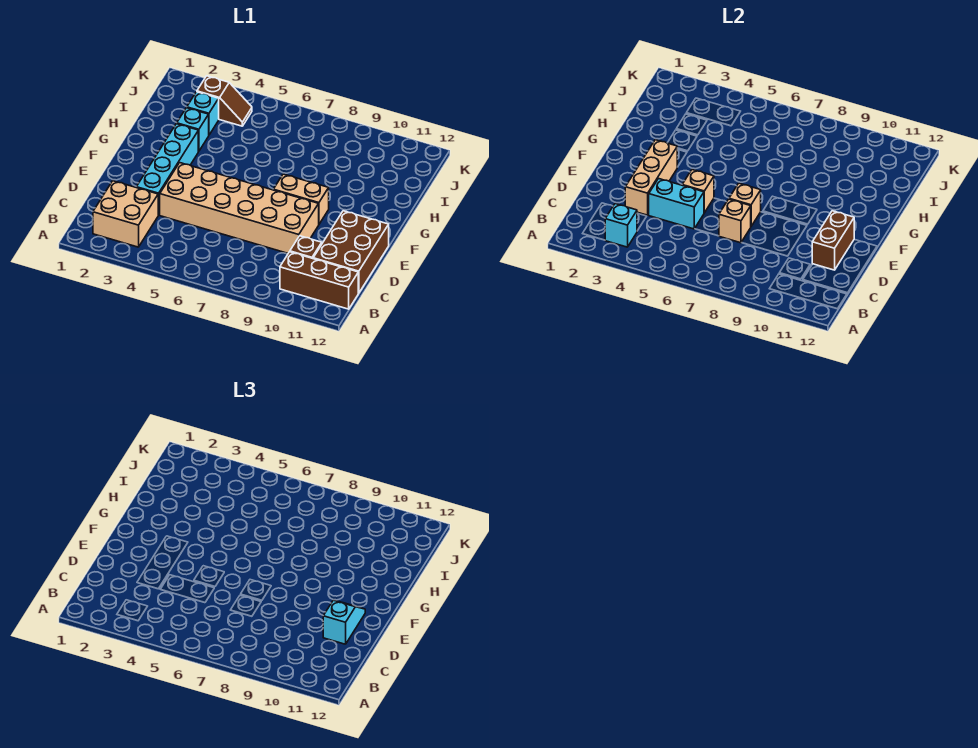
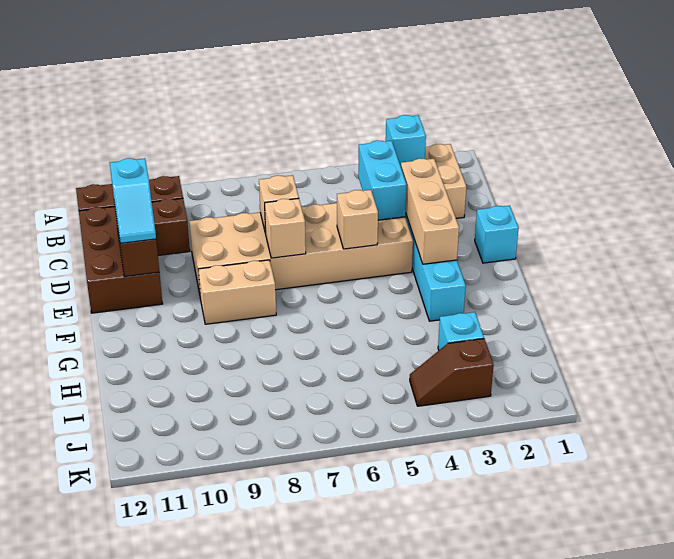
cyan brick D4:D5 level 2 -> cyan brick C4:D4 level 2
cyan brick H3 level 1 -> cyan brick E1 level 1

